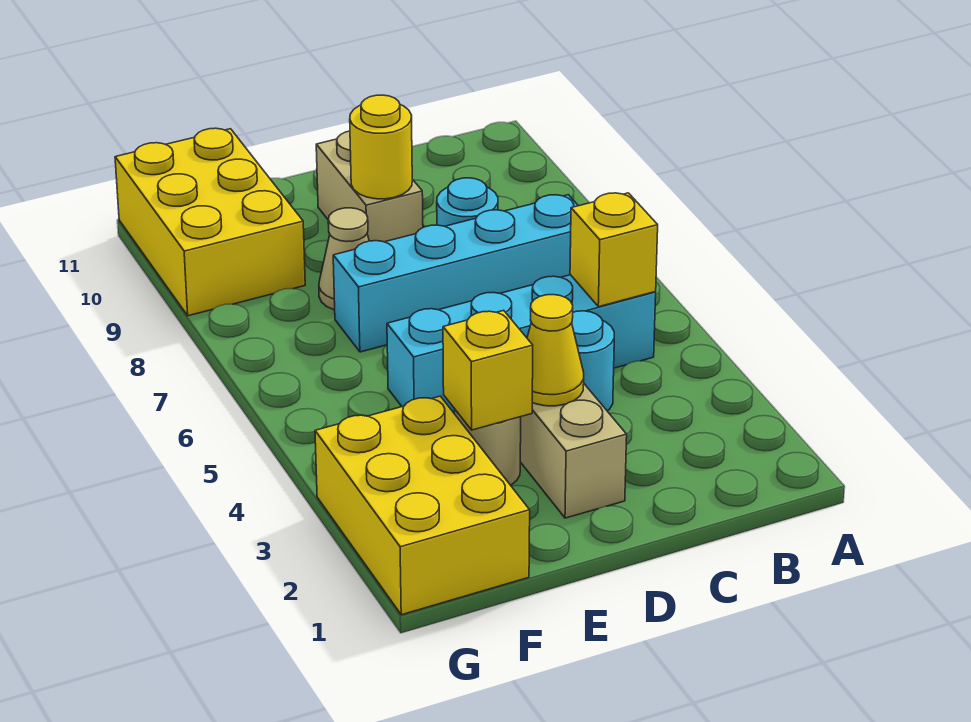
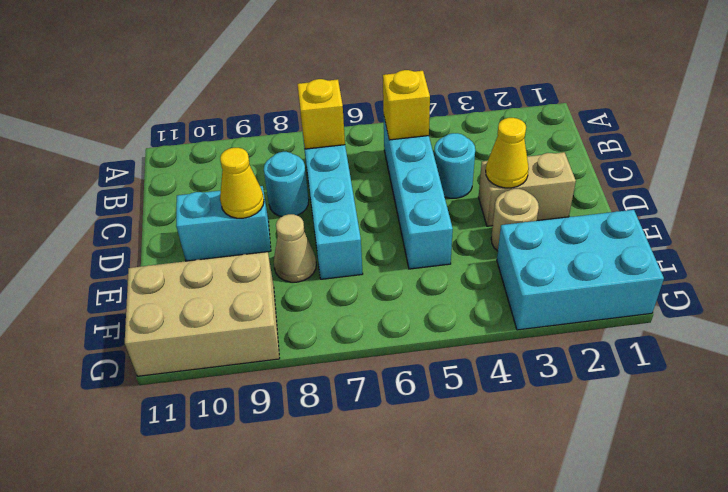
tan brick D9:D10 level 1 -> cyan brick D9:D10 level 1
yellow round brick D9 level 2 -> yellow cone D9 level 2
yellow brick E3 level 2 -> yellow brick B7 level 2
yellow brick F1:G3 level 1 -> cyan brick F1:G3 level 1
yellow brick F9:G11 level 1 -> tan brick F9:G11 level 1

